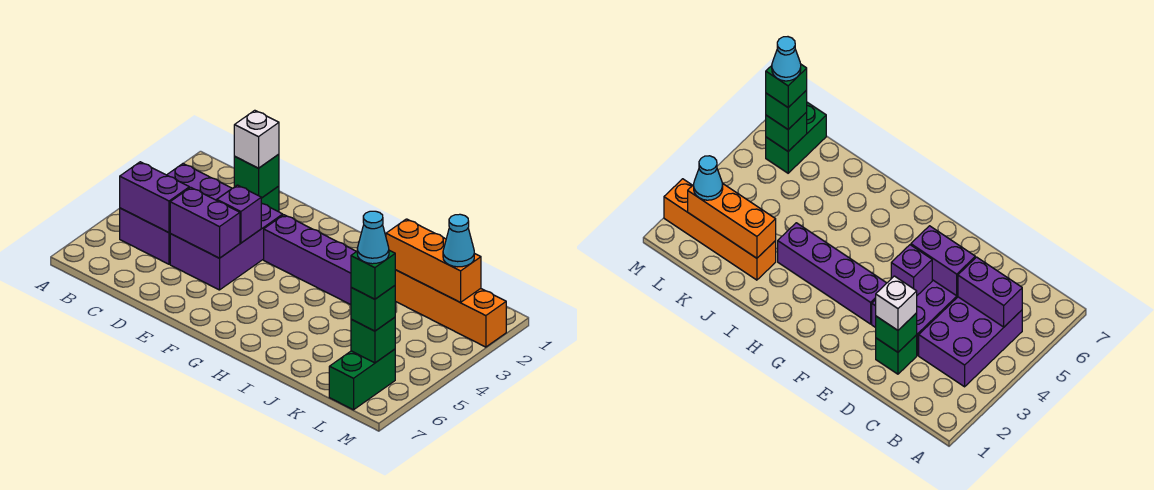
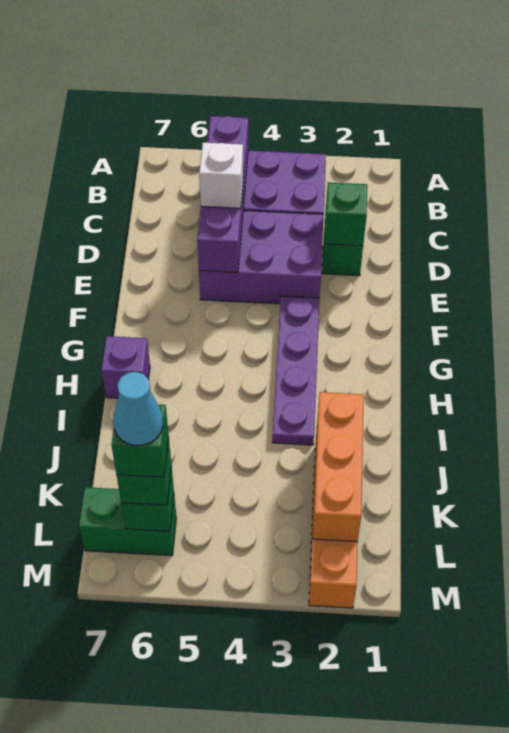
white brick D2 level 3 -> white brick D5 level 3
purple brick E4 level 2 -> purple brick H7 level 1
purple brick F3:I3 level 1 -> purple plate F3:I3 level 1
cyan cone L2 level 3 -> none

